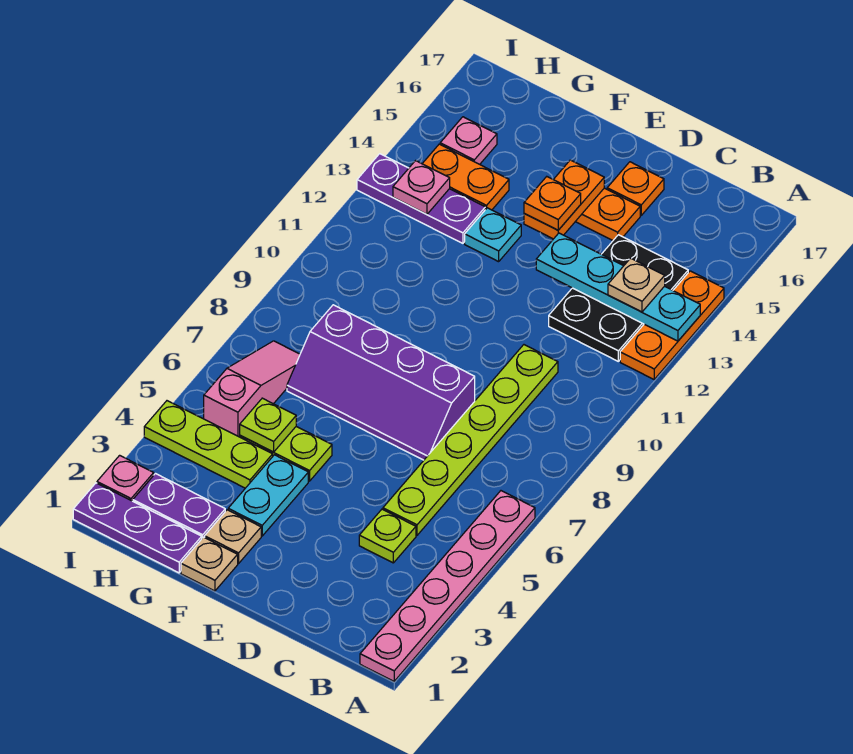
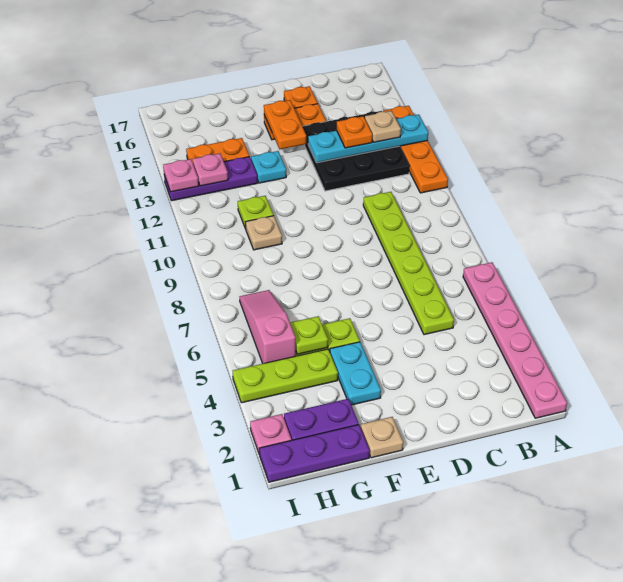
orange plate A12:A14 level 1 -> orange plate A11:A14 level 1
black plate B12:C14 level 1 -> black plate B12:D14 level 1
lime plate C4 level 1 -> lime plate G11 level 1
purple slope D7:G8 level 1 top 8 -> none
orange plate E14 level 3 -> orange plate C13 level 3
tan plate F2 level 1 -> tan plate G10 level 1
pink plate H15 level 1 -> pink plate I13 level 2

